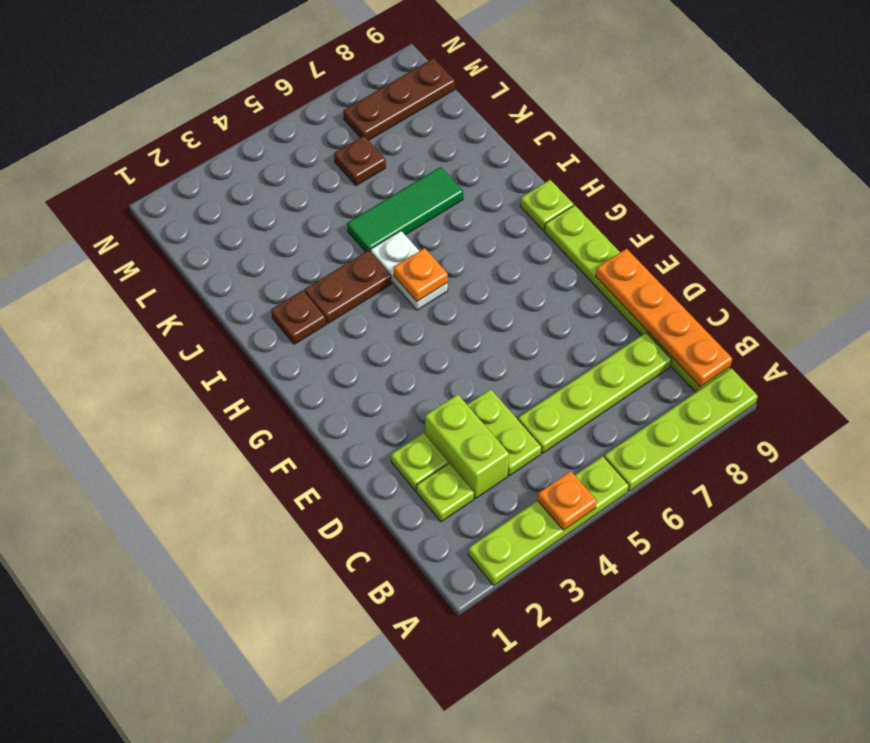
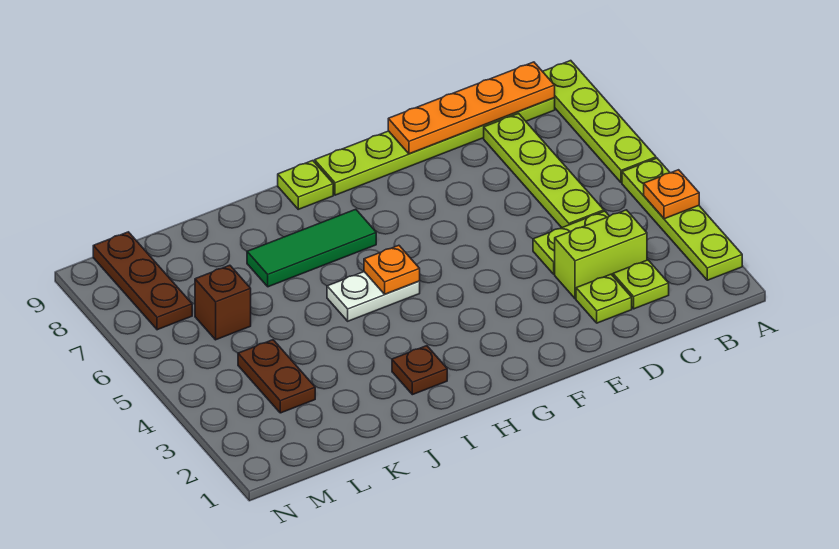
brown plate I3:I4 level 1 -> brown plate L3:L4 level 1
green tile J5:J7 level 1 -> green tile H7:J7 level 1
brown plate L6 level 1 -> brown brick L6 level 1

